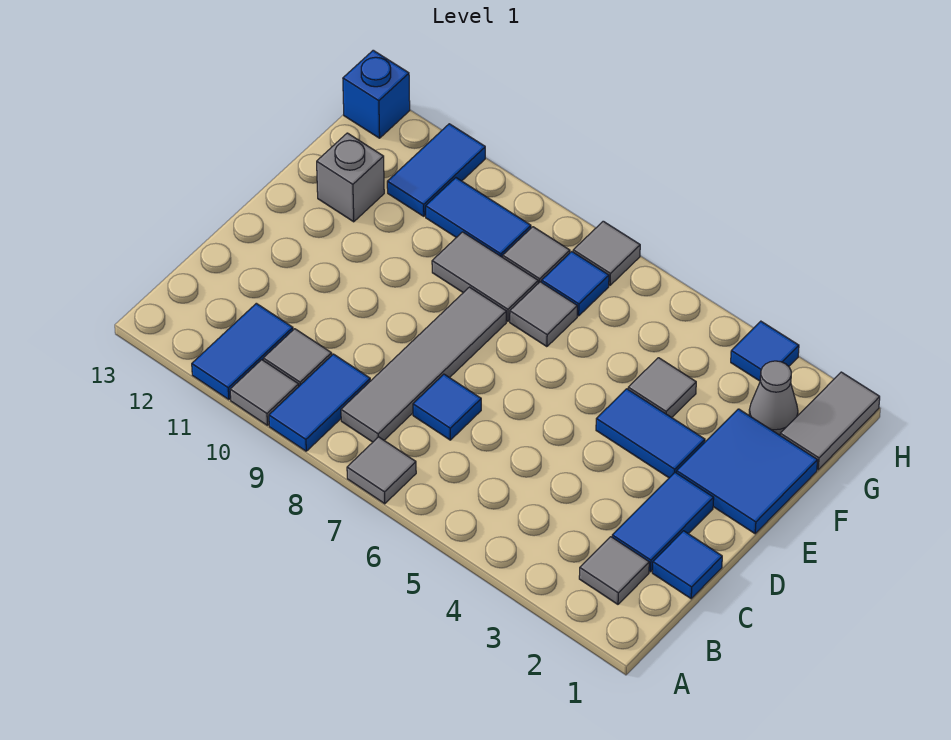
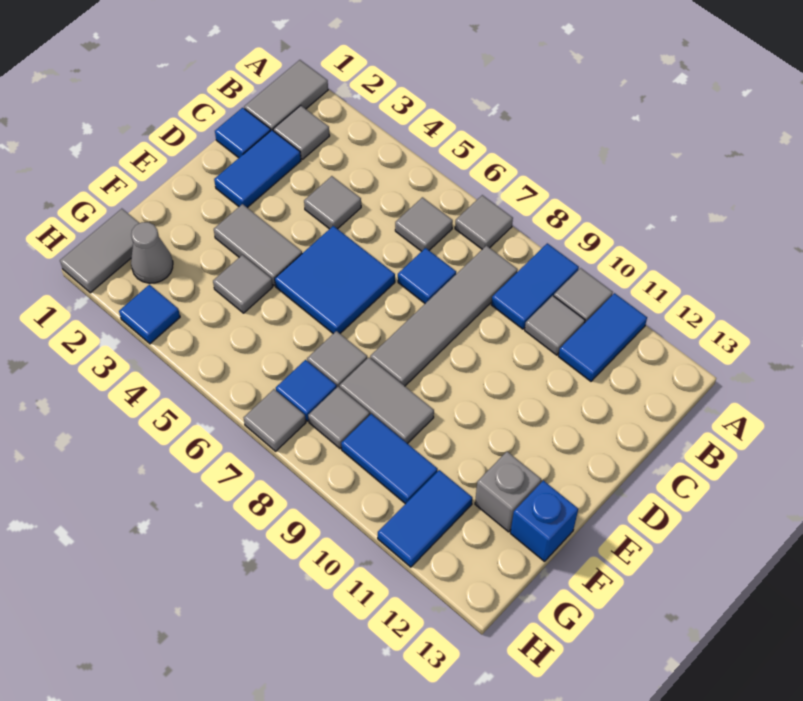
none -> grey tile A1:B1 level 1
none -> grey tile B6 level 1
none -> grey tile C4 level 1
blue tile E1:F2 level 1 -> blue tile D5:E6 level 1
blue tile E3:E4 level 1 -> grey tile E3:E4 level 1
blue brick H13 level 1 -> blue brick F13 level 1

